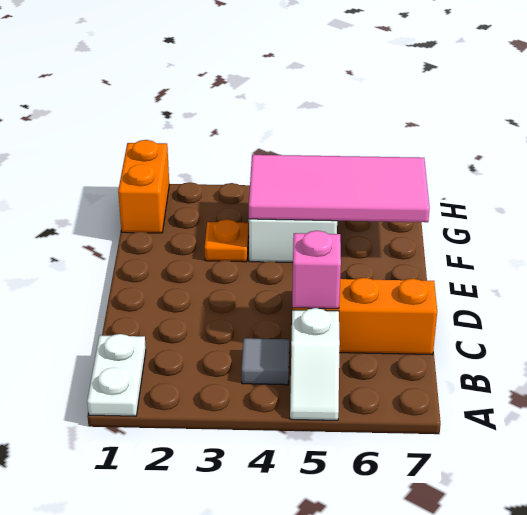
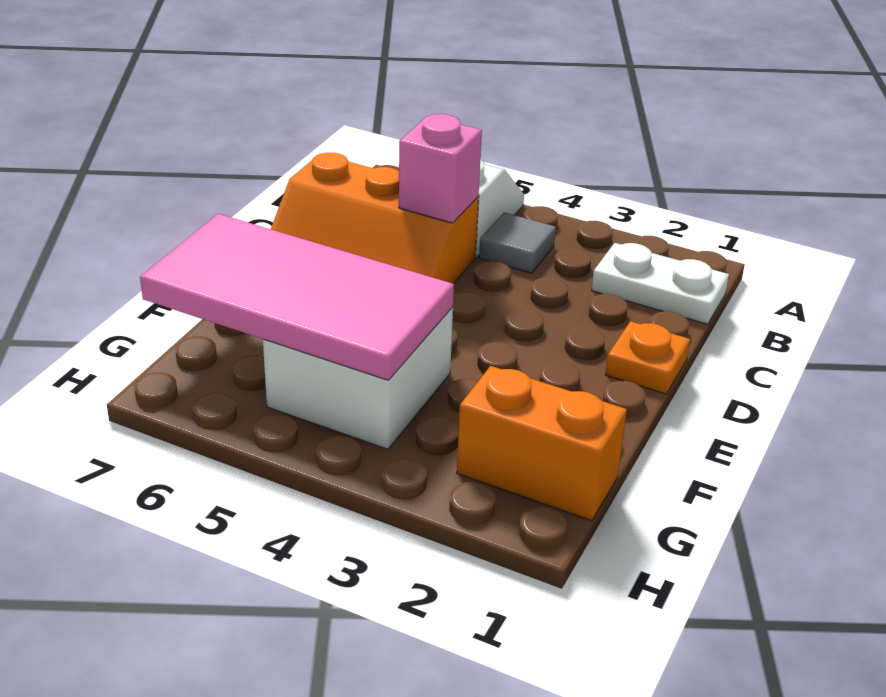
white plate A1:B1 level 1 -> white plate B1:B2 level 1
orange plate F3 level 1 -> orange plate D1 level 1
orange brick G1:H1 level 1 -> orange brick G1:G2 level 1

